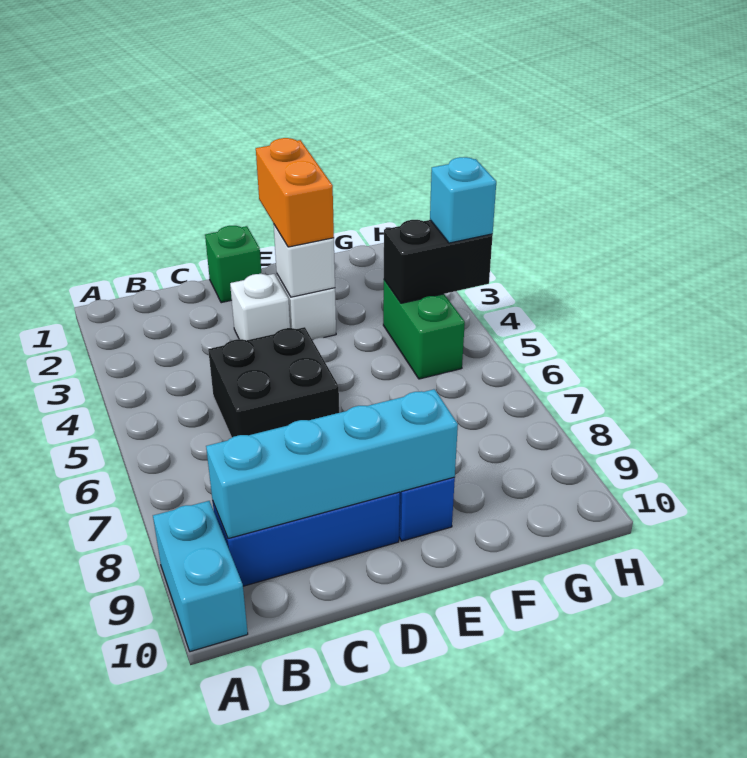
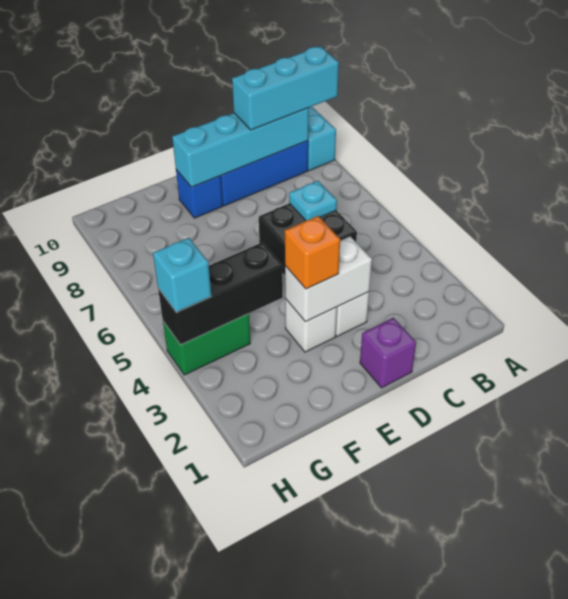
none -> cyan brick A9:C9 level 3
none -> cyan plate C6 level 2
green brick D1 level 1 -> purple brick D1 level 1
orange brick E2:E3 level 3 -> orange brick E3 level 3
white brick E3 level 2 -> white brick D3:E3 level 2
green brick G4:G5 level 1 -> green brick G4:H4 level 1
black brick G4:H4 level 2 -> black brick F4:H4 level 2

